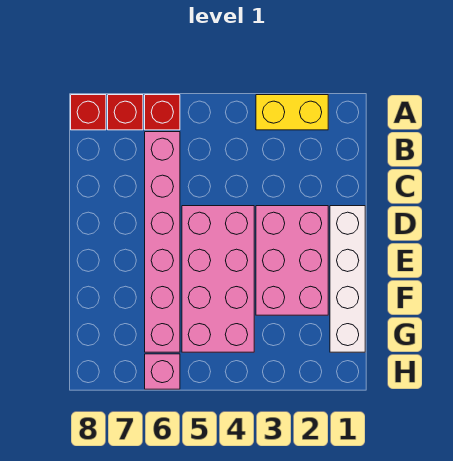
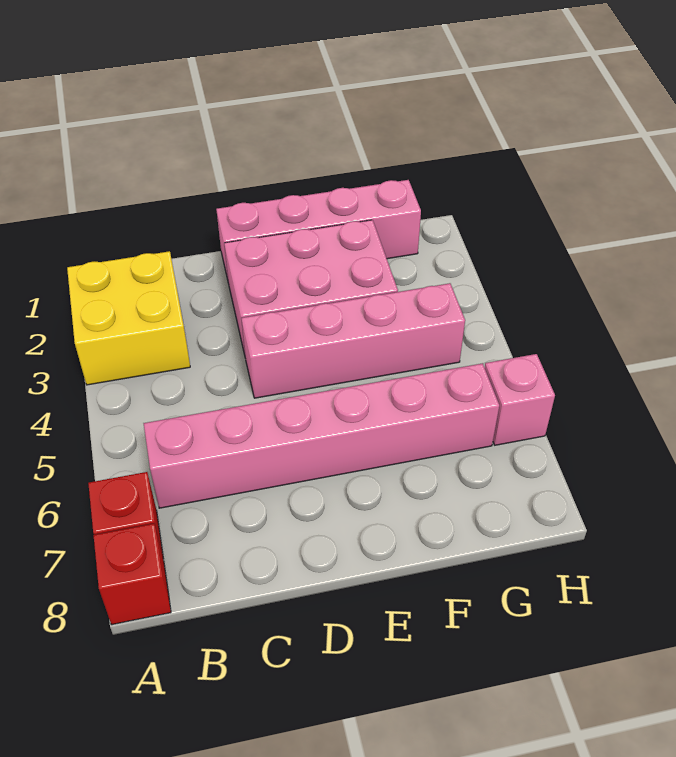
yellow brick A2:A3 level 1 -> yellow brick A2:B3 level 1
red brick A6 level 1 -> none
white brick D1:G1 level 1 -> pink brick D1:G1 level 1
pink brick D4:G5 level 1 -> pink brick D4:G4 level 1

